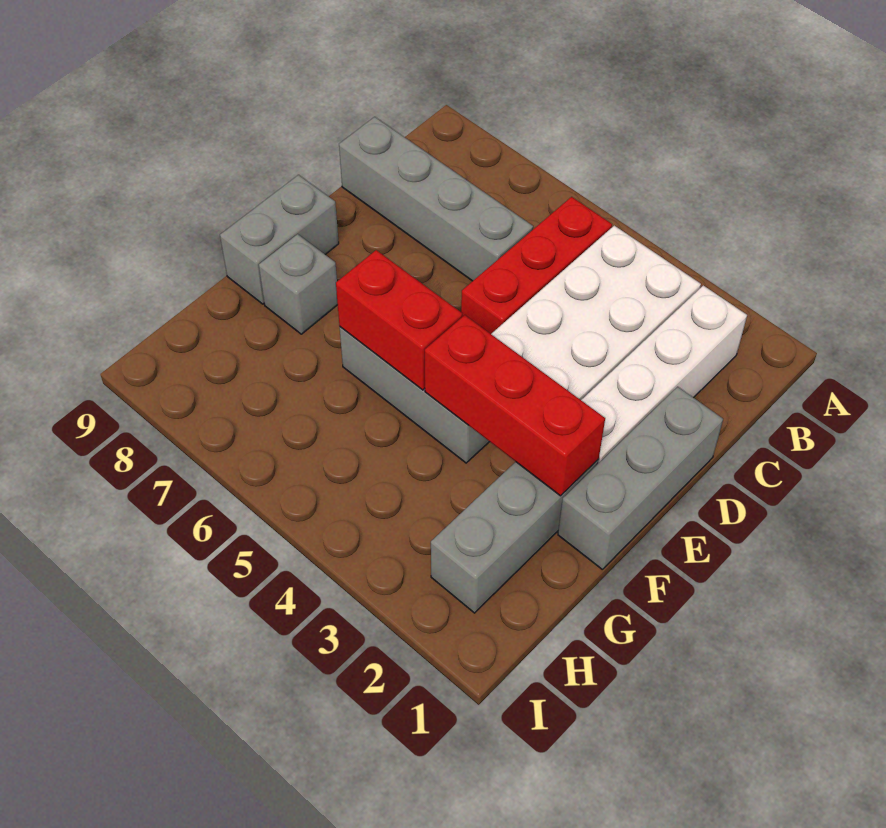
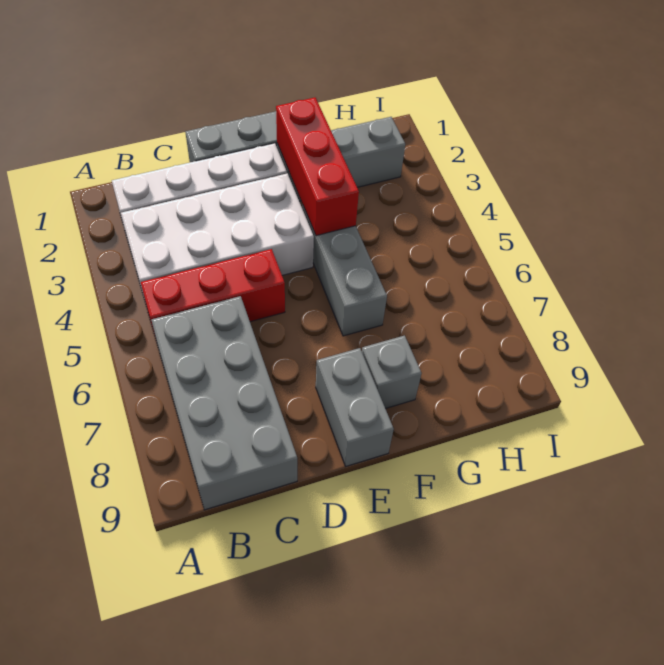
grey brick C6:C9 level 1 -> grey brick B6:C9 level 1
grey brick E9:F9 level 1 -> grey brick E8:E9 level 1
red brick F5:F6 level 2 -> none

